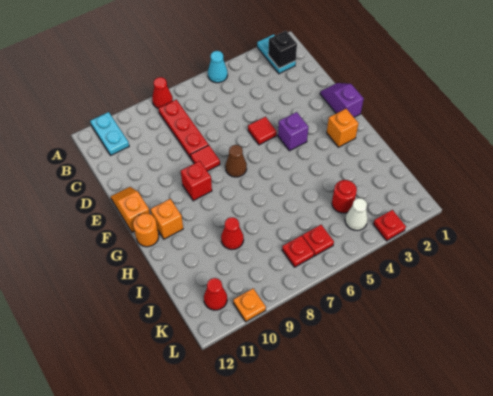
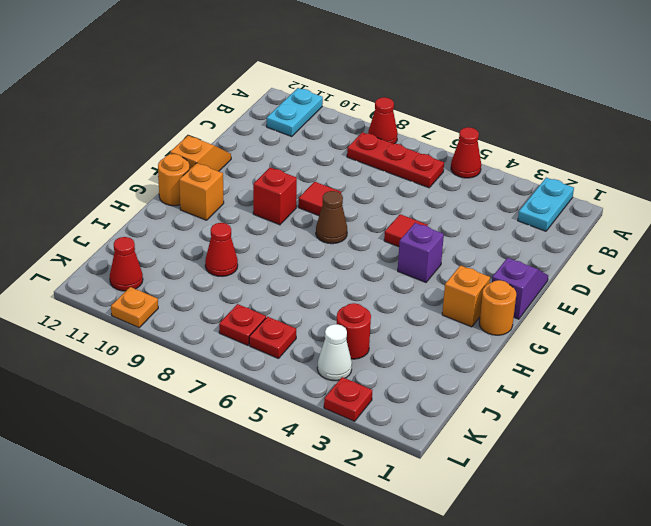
cyan cone A5 level 1 -> red cone A5 level 1
black brick B2 level 2 -> none
red plate B8:D8 level 1 -> red plate B6:B8 level 1
none -> orange round brick G1 level 1

